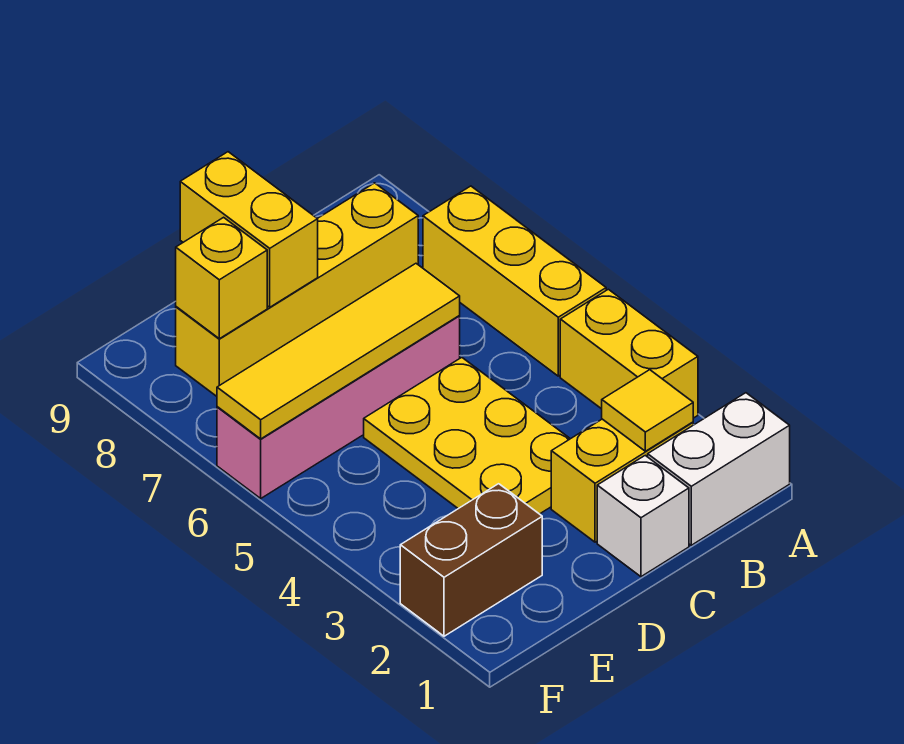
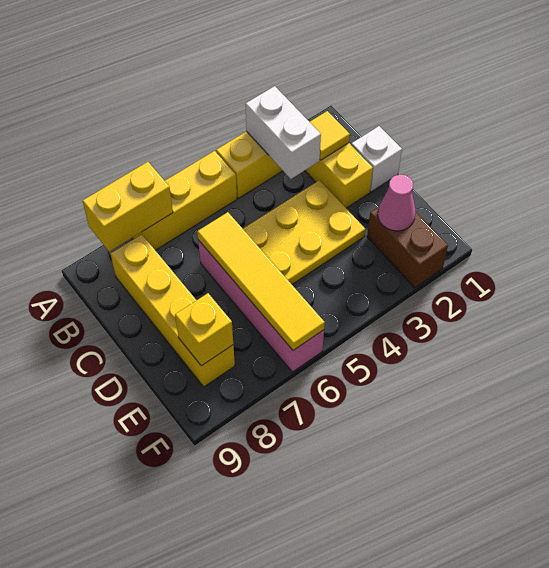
white brick A1:B1 level 1 -> white brick A3:B3 level 2
yellow brick D8:D9 level 2 -> yellow brick A7:A8 level 2
none -> pink cone E2 level 2

